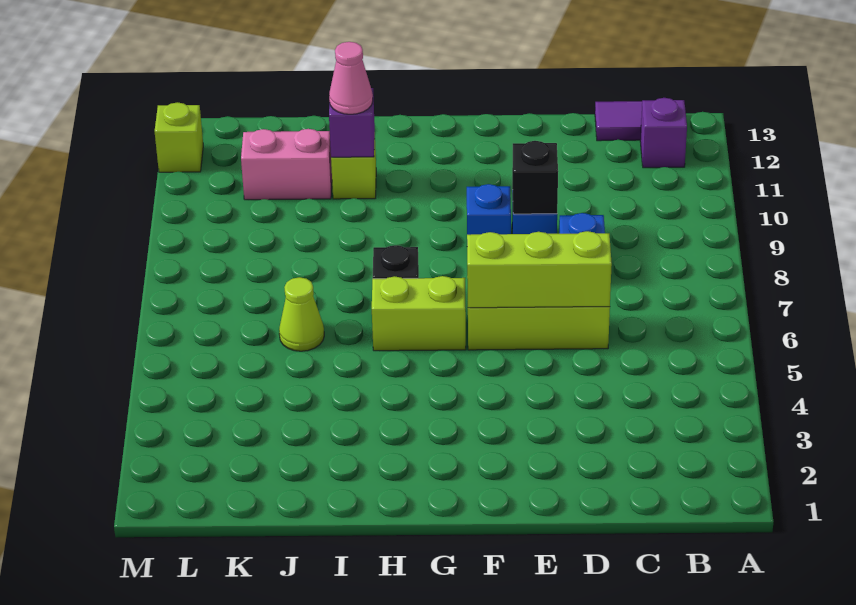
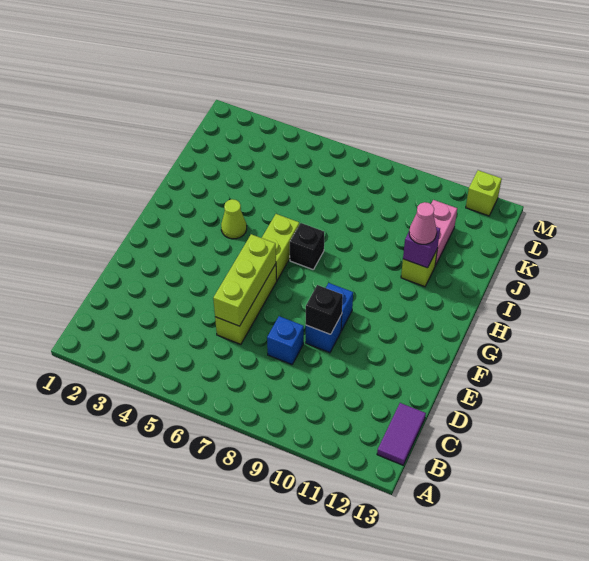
purple brick B12 level 1 -> none
lime cone J6 level 1 -> lime cone H4 level 1

